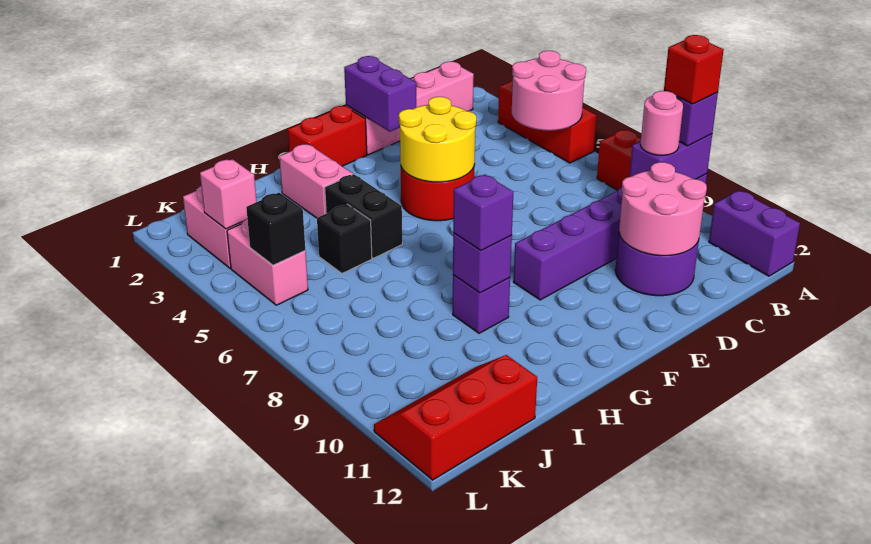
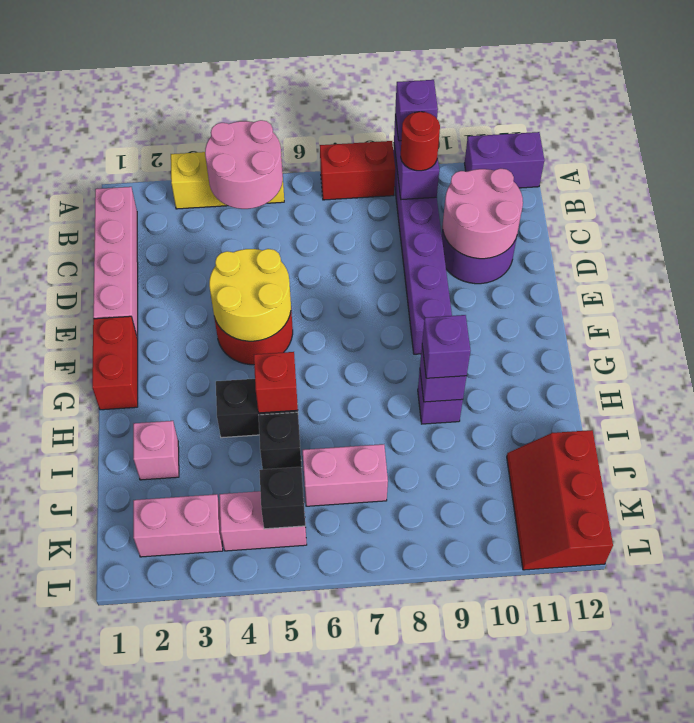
red brick A3:A5 level 1 -> yellow brick A3:A5 level 1
red brick A9 level 4 -> red brick H5 level 2
pink round brick B9 level 3 -> red round brick B9 level 3
purple brick E1:E2 level 2 -> none
pink brick H2:H3 level 1 -> pink brick J6:J7 level 1
pink brick K3 level 2 -> pink brick I2 level 1

